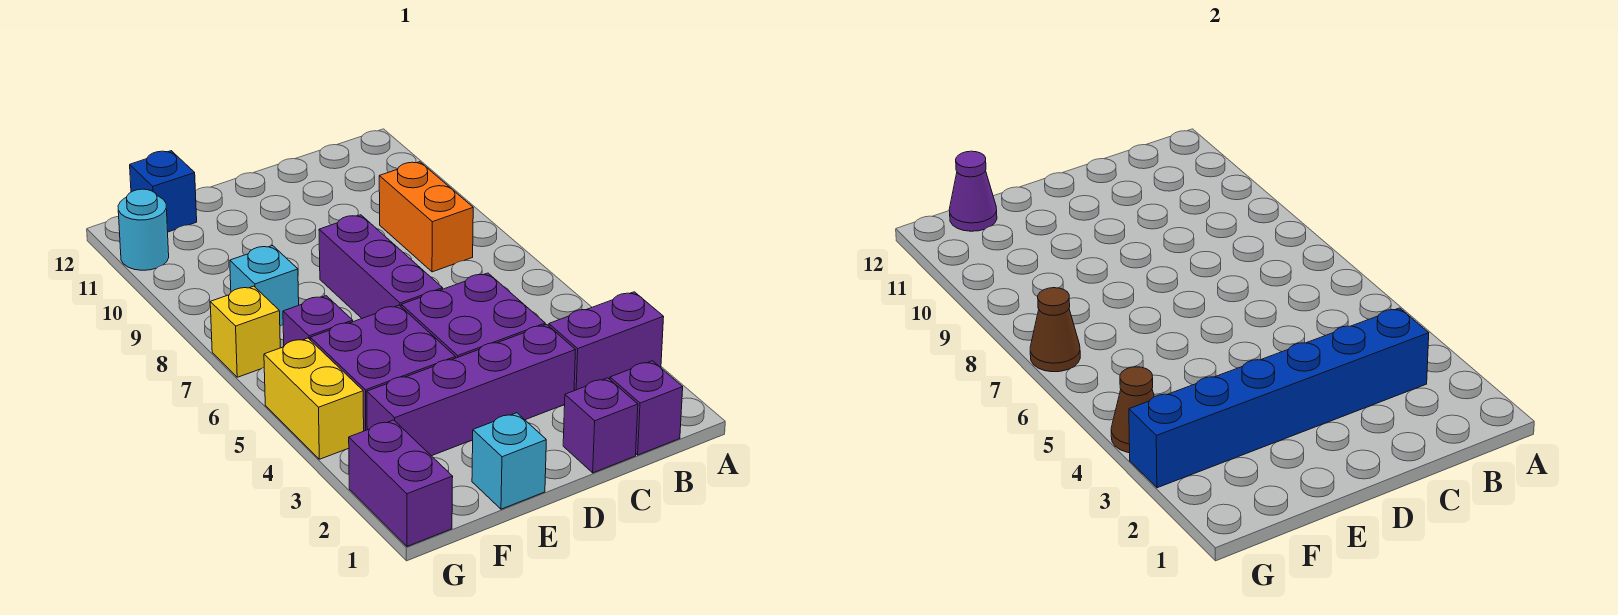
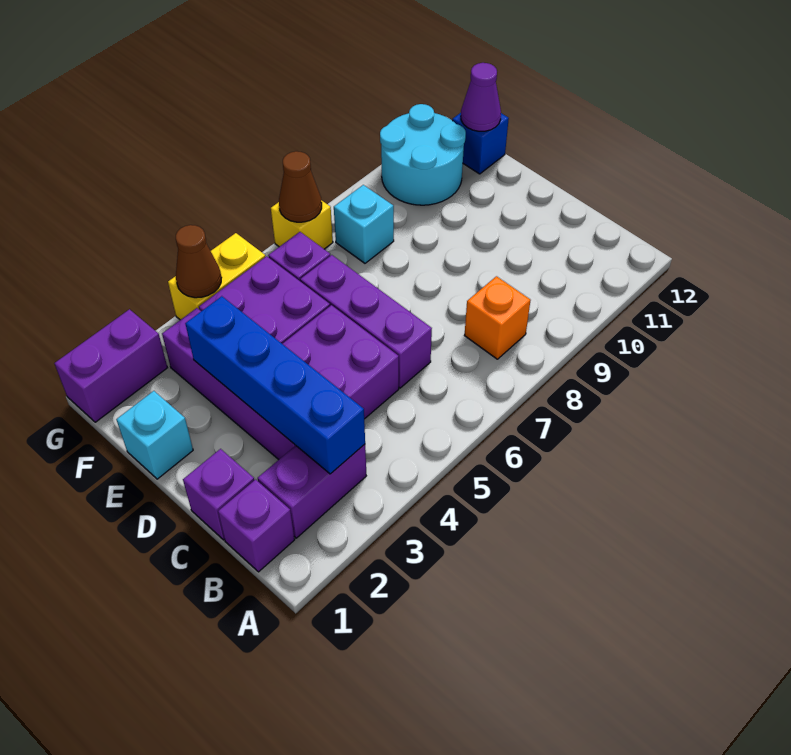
purple brick A3:B3 level 1 -> purple brick B2:B3 level 1
blue brick B3:G3 level 2 -> blue brick B3:E3 level 2
orange brick B8:B9 level 1 -> orange brick B8 level 1
purple brick D6:D8 level 1 -> purple brick C6:E6 level 1
cyan round brick G11 level 1 -> cyan round brick F10:G11 level 1

